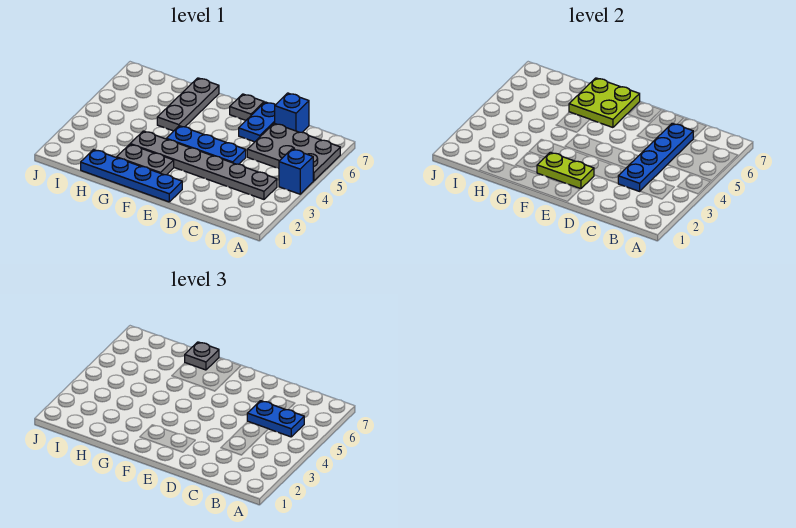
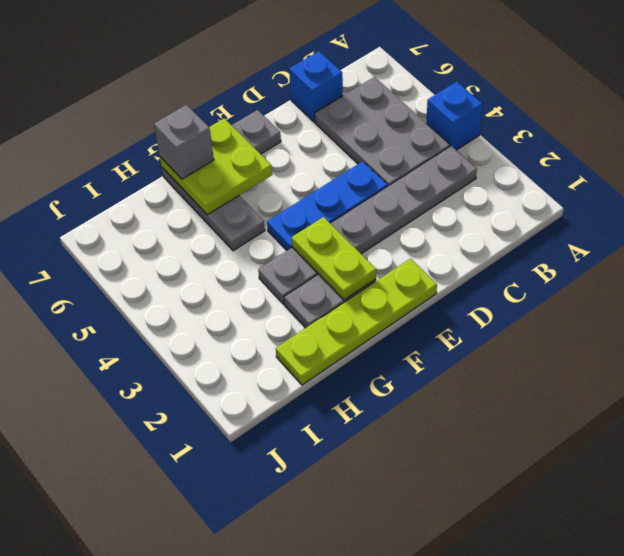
grey plate A5:C6 level 1 -> grey plate B4:C6 level 1
blue plate B5:C5 level 3 -> none
blue plate C3:C6 level 2 -> none
blue plate D6:D7 level 1 -> none
blue plate E1:H1 level 1 -> lime plate E1:H1 level 1
lime plate E2:F2 level 2 -> lime plate F2:F3 level 2
grey plate G7 level 3 -> grey brick G7 level 3

